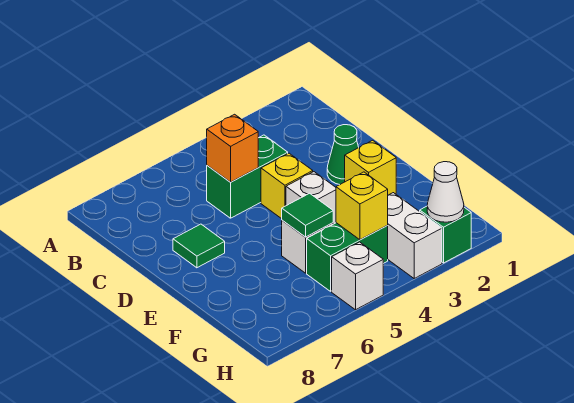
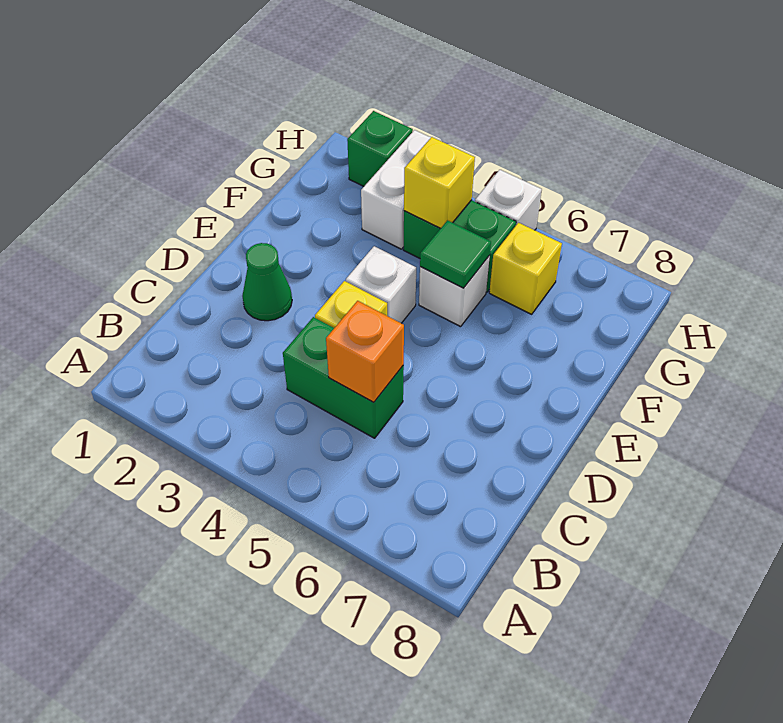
green tile D7 level 1 -> none
yellow brick E2 level 1 -> yellow brick G6 level 1
white cone H2 level 2 -> none

